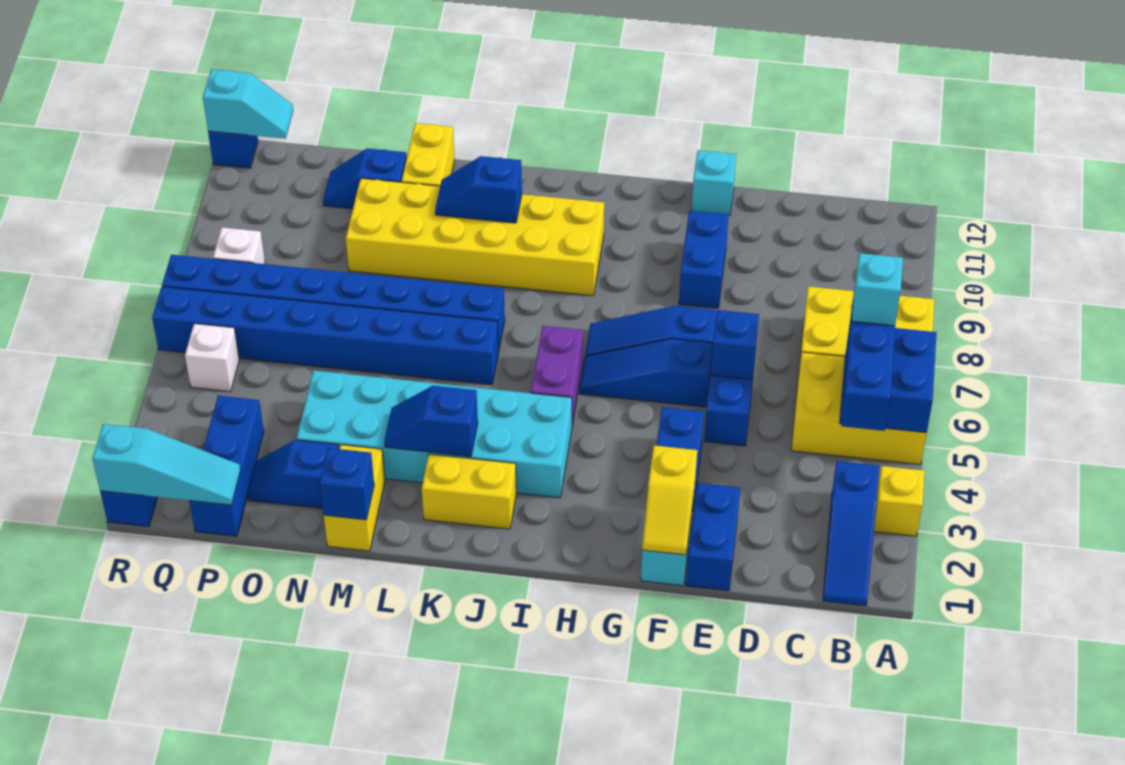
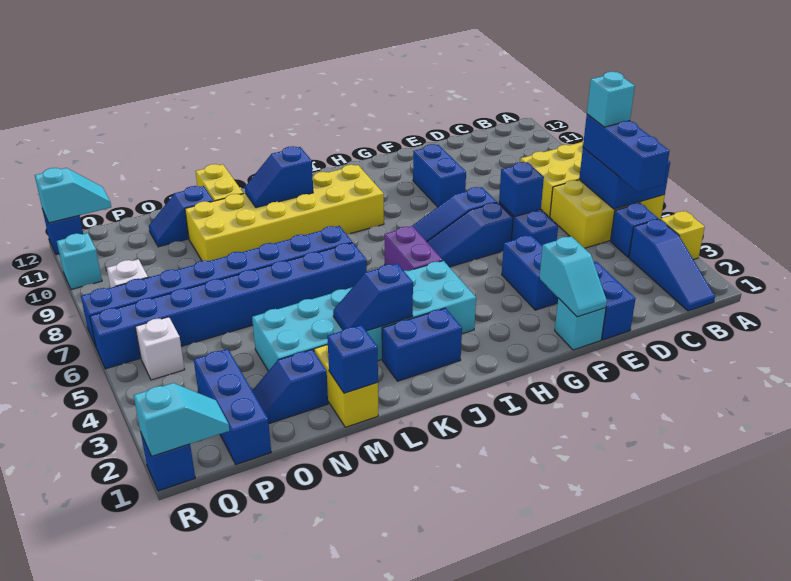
none -> blue brick B4 level 1
yellow slope F1:F2 level 2 top 2 -> cyan slope F1:F2 level 2 top 2
cyan brick F12 level 1 -> cyan brick R10 level 1
yellow brick J2:K2 level 1 -> blue brick J2:K2 level 1
cyan slope P1:R1 level 2 top R -> cyan slope Q1:R1 level 2 top R

